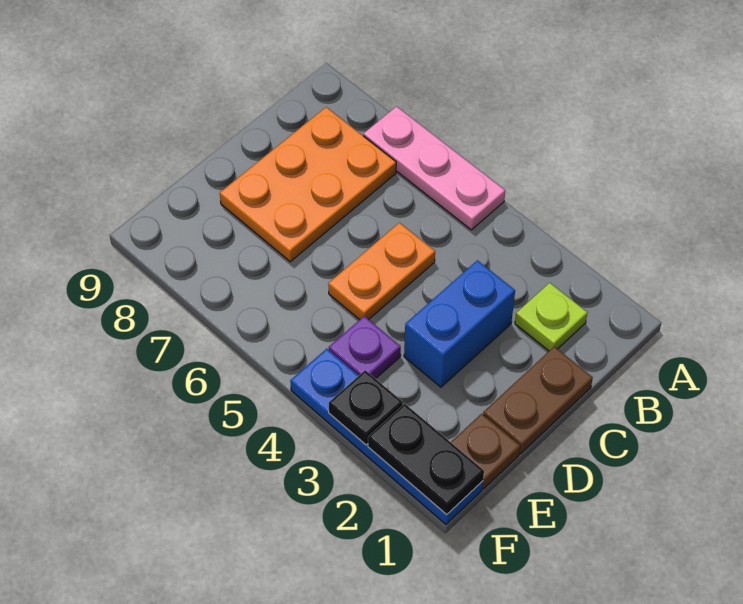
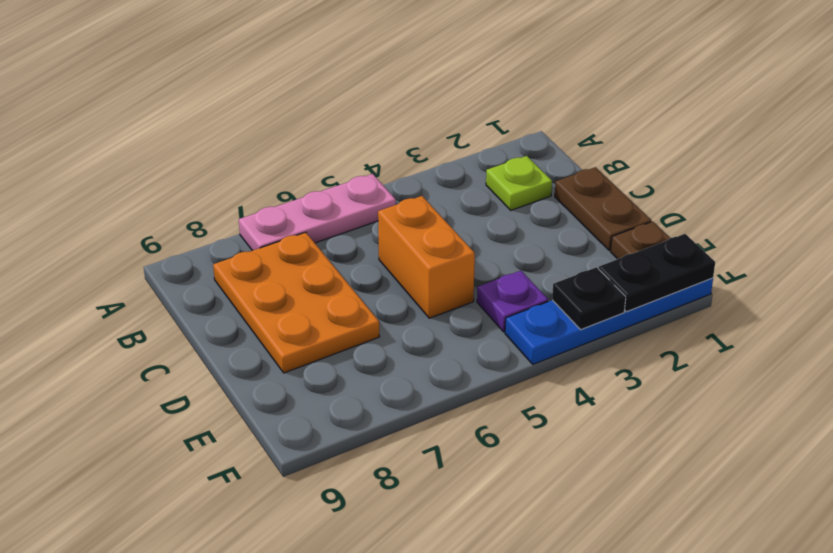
blue brick C3:D3 level 1 -> none
orange plate C5:D5 level 1 -> orange brick C5:D5 level 1

